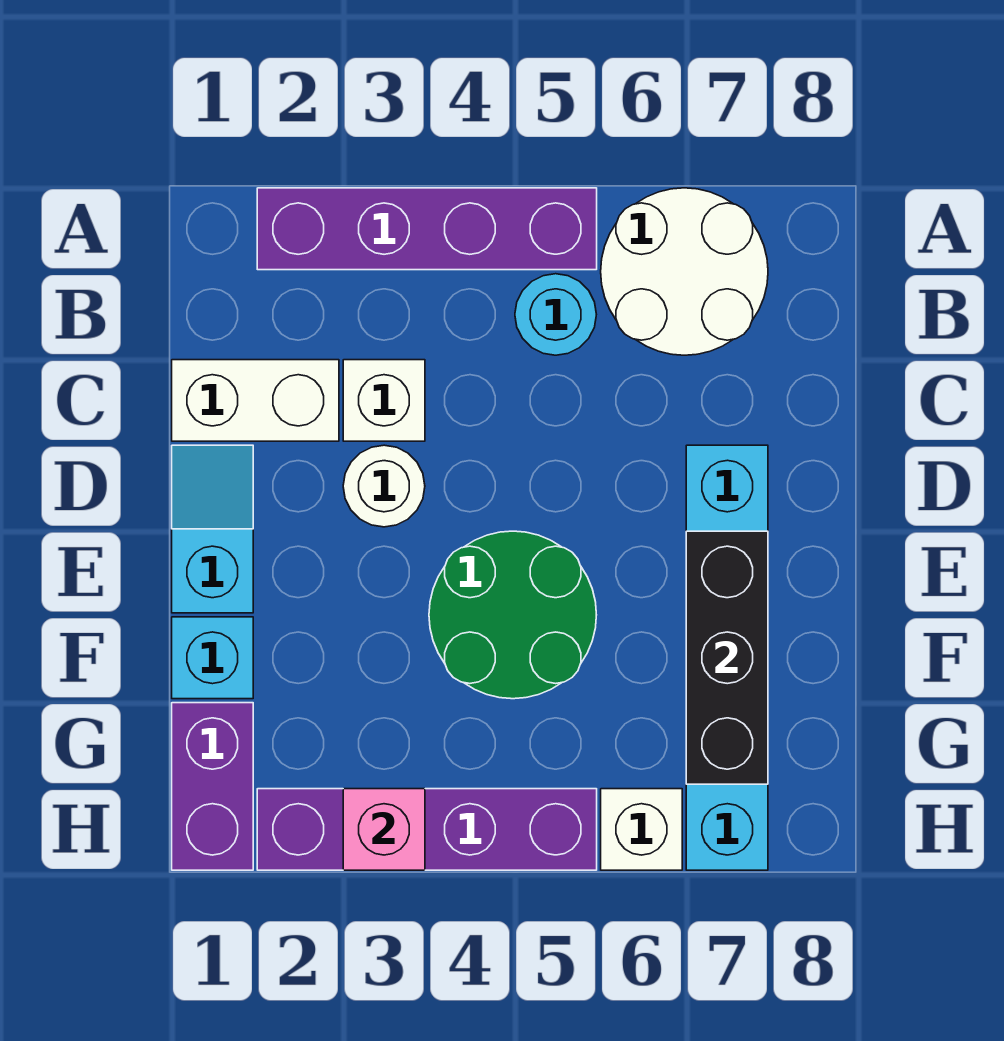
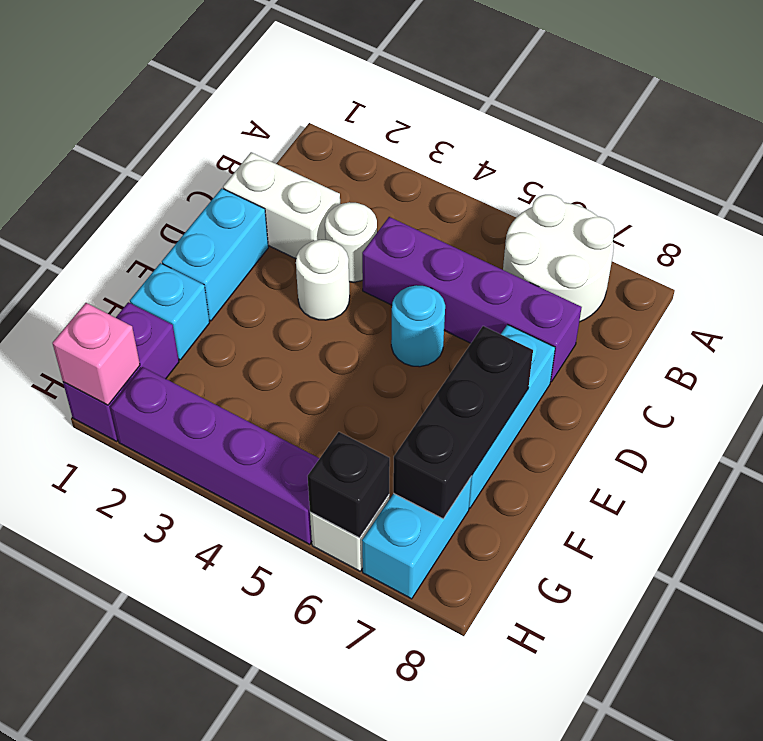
purple brick A2:A5 level 1 -> purple brick C4:C7 level 1
cyan round brick B5 level 1 -> cyan round brick D5 level 1
white brick C3 level 1 -> white round brick C3 level 1
cyan slope D1:E1 level 1 top E -> cyan brick D1:E1 level 1
green round brick E4:F5 level 1 -> none
pink brick H3 level 2 -> pink brick H1 level 2
none -> black brick H6 level 2

